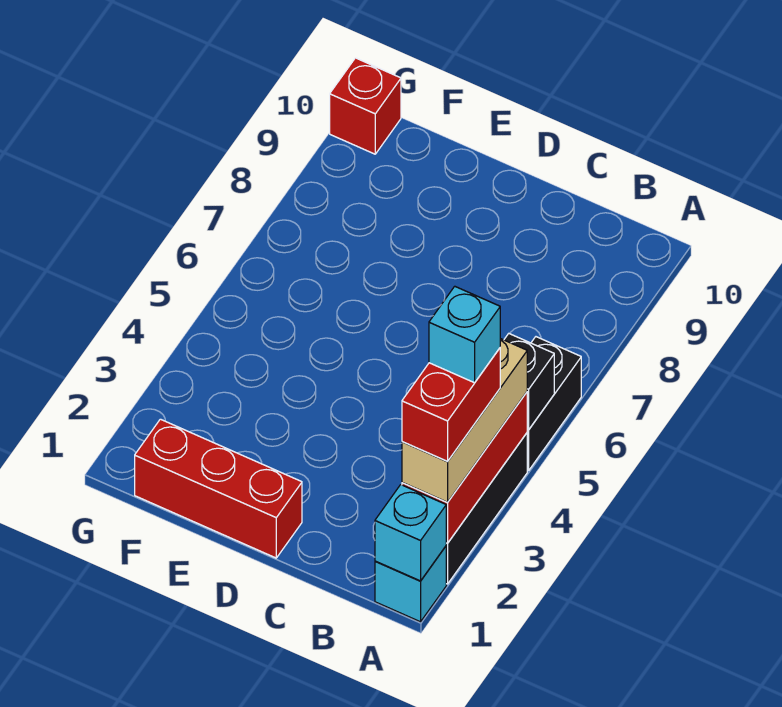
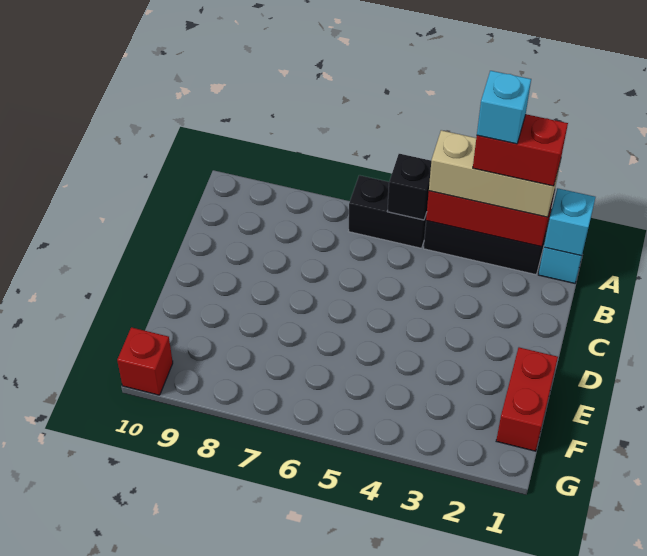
red brick D1:F1 level 1 -> red brick E1:F1 level 1

